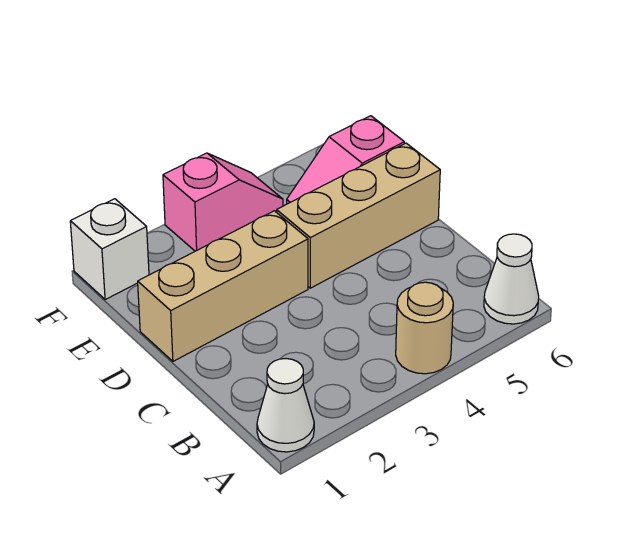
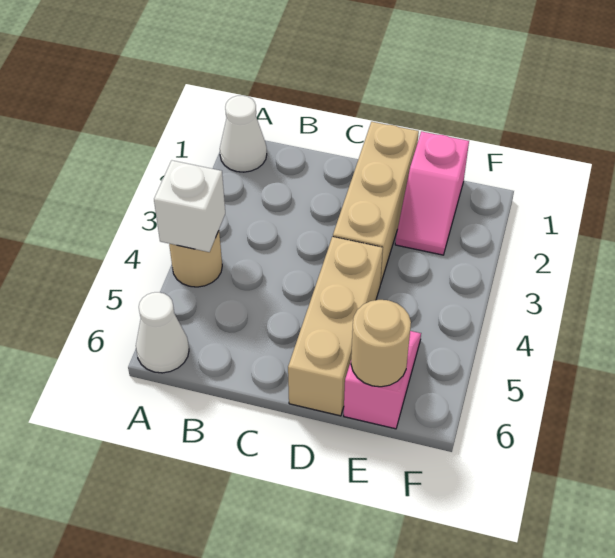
none -> tan round brick E6 level 2
white brick F1 level 1 -> white brick A4 level 2
pink slope F3:F4 level 1 top 3 -> pink slope E1:E2 level 1 top 1

